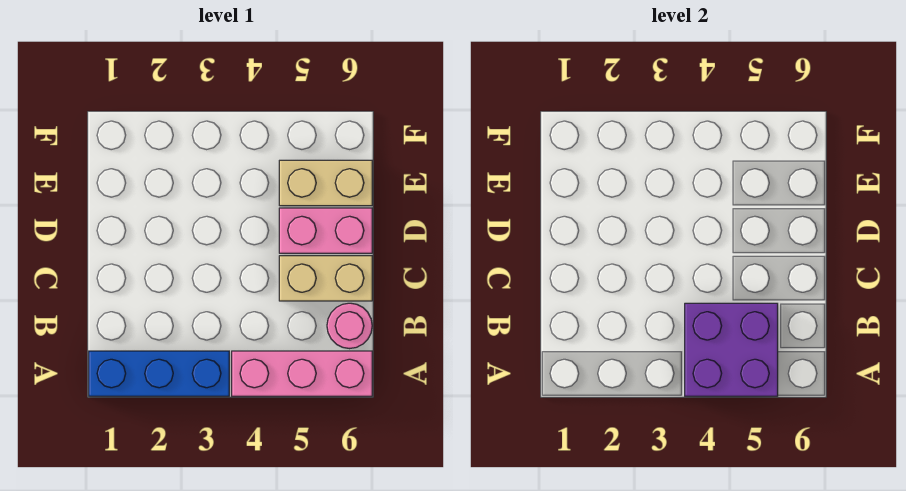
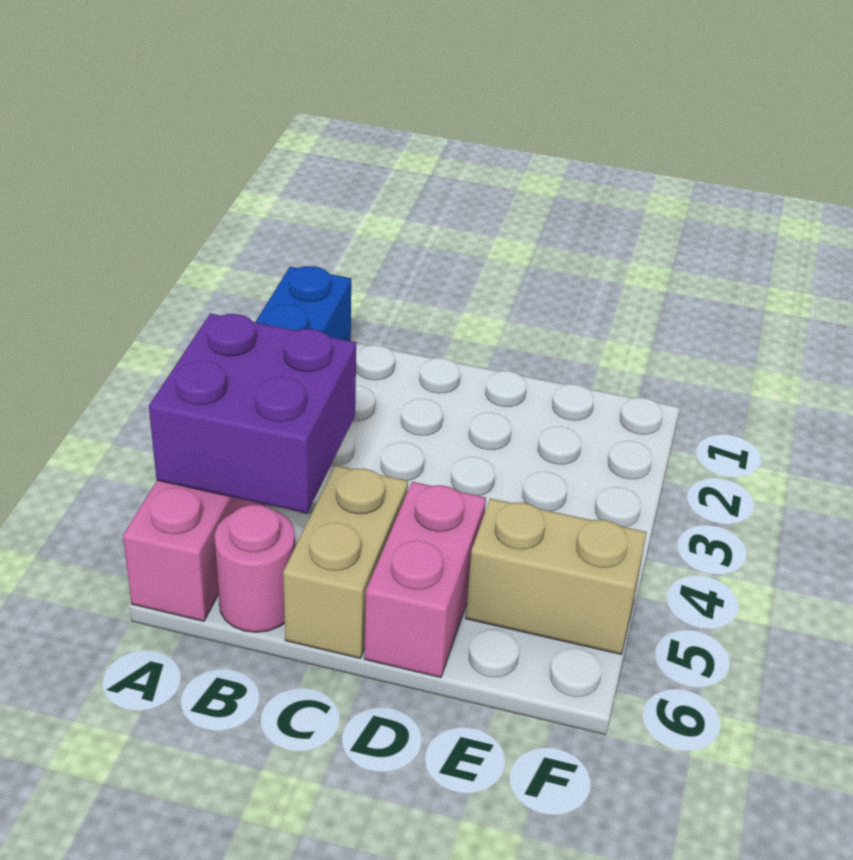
tan brick E5:E6 level 1 -> tan brick E5:F5 level 1

